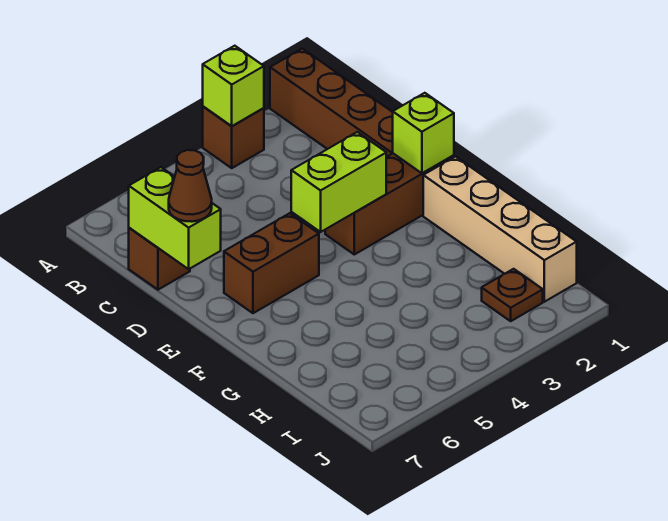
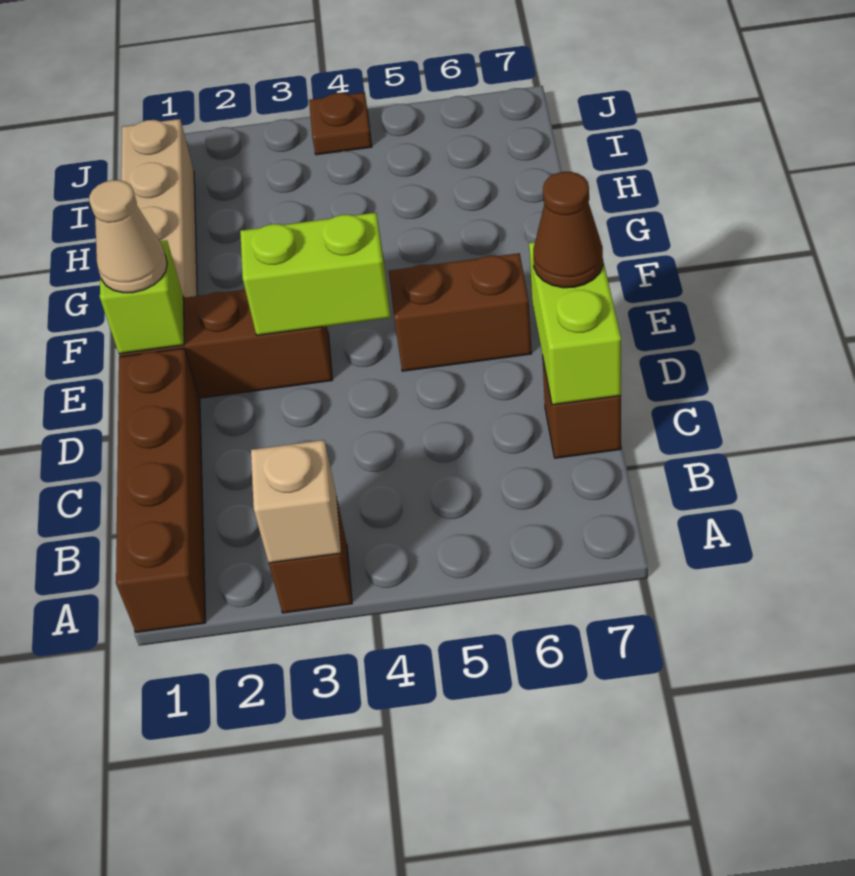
lime brick A3 level 2 -> tan brick A3 level 2
none -> tan cone E1 level 3
brown plate I2 level 1 -> brown plate J4 level 1

